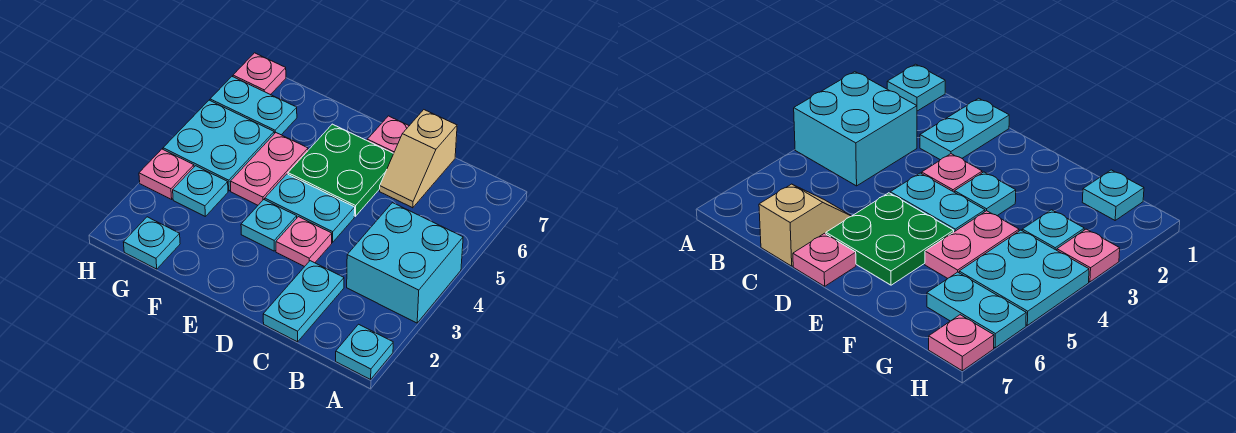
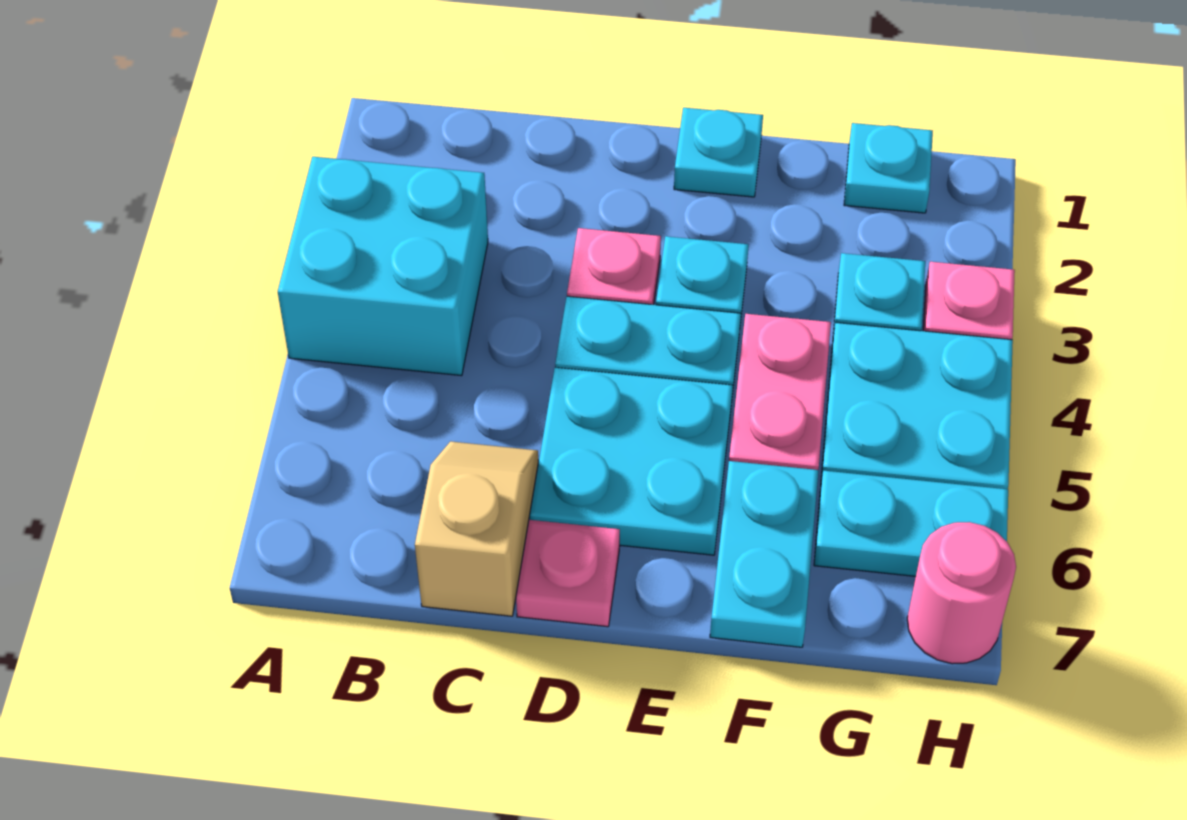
cyan plate A1 level 1 -> cyan plate E1 level 1
cyan plate C1:C2 level 1 -> cyan plate F6:F7 level 1
green plate D5:E6 level 1 -> cyan plate D5:E6 level 1
pink plate H7 level 1 -> pink round brick H7 level 1

